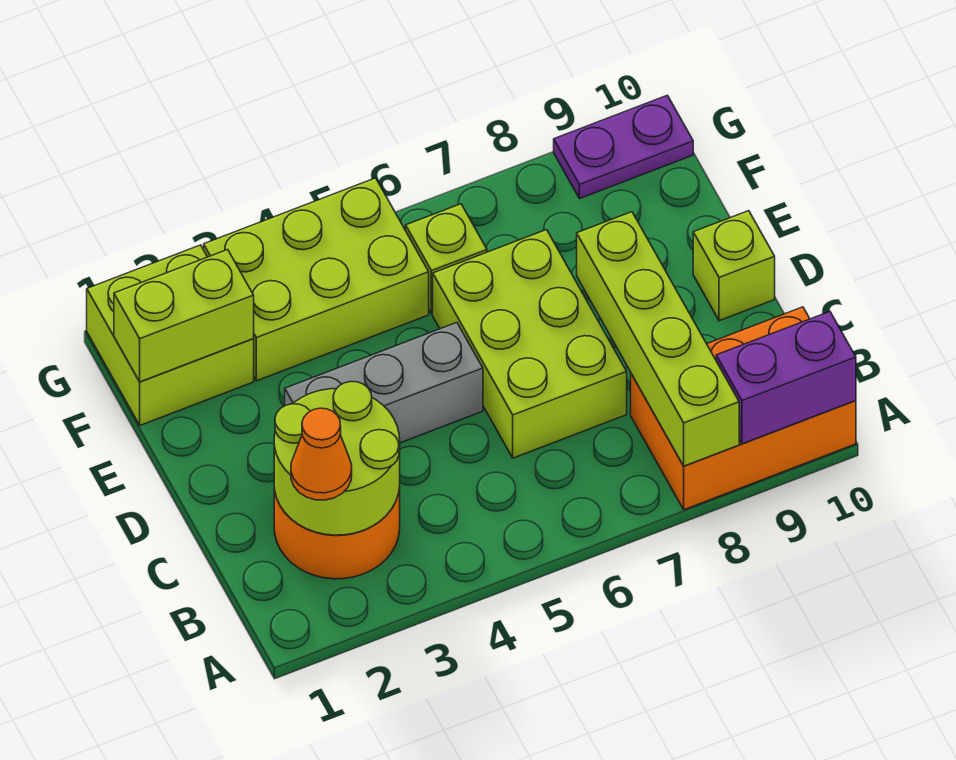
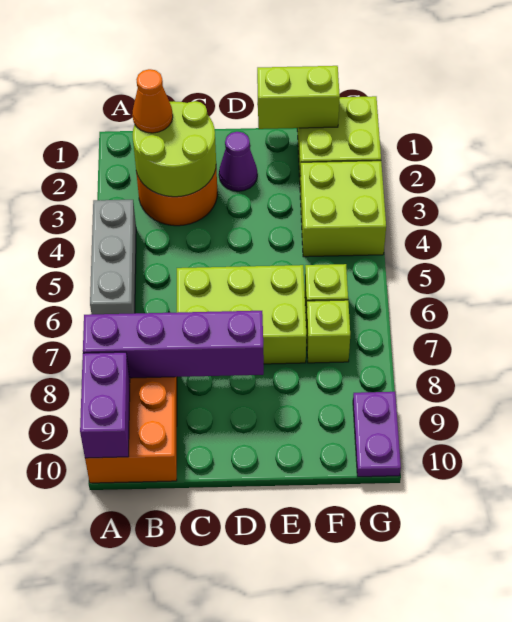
lime brick A8:D8 level 2 -> purple brick A8:D8 level 2
none -> purple cone D2 level 1
grey brick D3:D5 level 1 -> grey brick A4:A6 level 1
lime brick D10 level 1 -> lime brick F7 level 1
lime brick F1:F2 level 2 -> lime brick E1:F1 level 2
lime brick F3:G5 level 1 -> lime brick F3:G4 level 1

